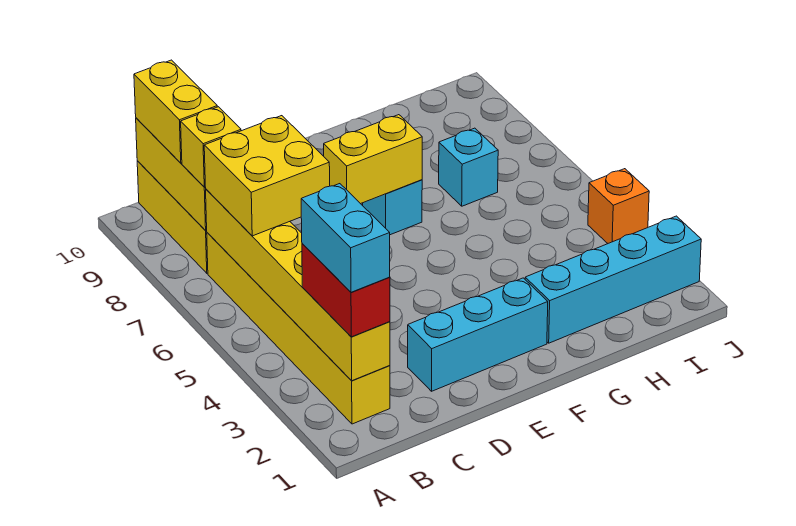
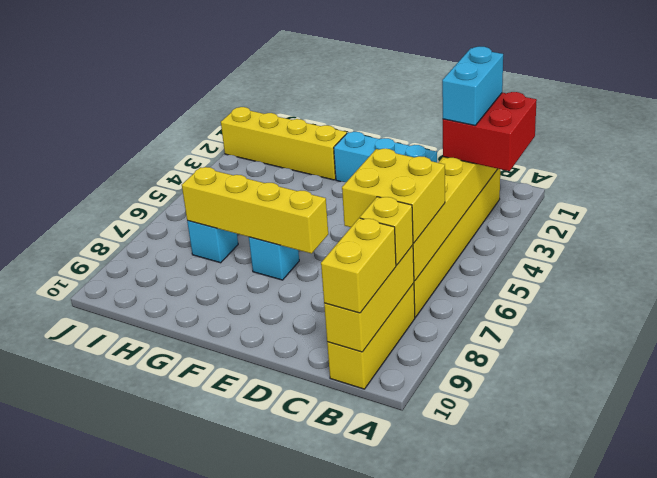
red brick B2:B3 level 3 -> red brick A2:B3 level 3
yellow brick E7:F7 level 2 -> yellow brick E7:H7 level 2
cyan brick G2:J2 level 1 -> yellow brick G2:J2 level 1
orange brick J4 level 1 -> none

